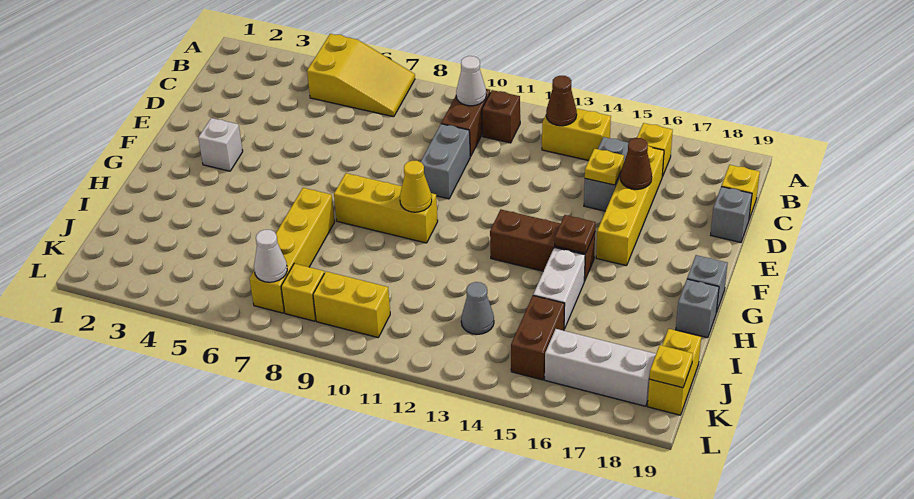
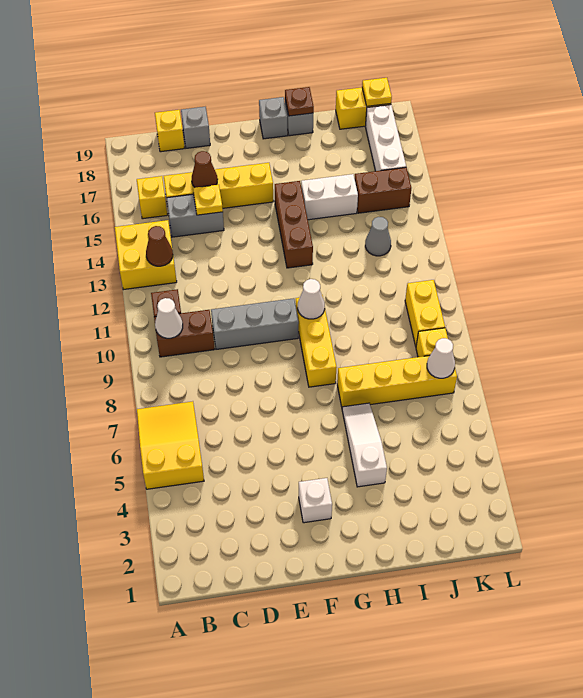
yellow brick B13:B14 level 1 -> yellow brick A13:B14 level 1
grey brick D10:E10 level 1 -> grey brick D10:F10 level 1
yellow cone G10 level 2 -> white cone G10 level 2
brown plate G15 level 2 -> brown plate H19 level 2
none -> white slope H4:H6 level 1 top 4

